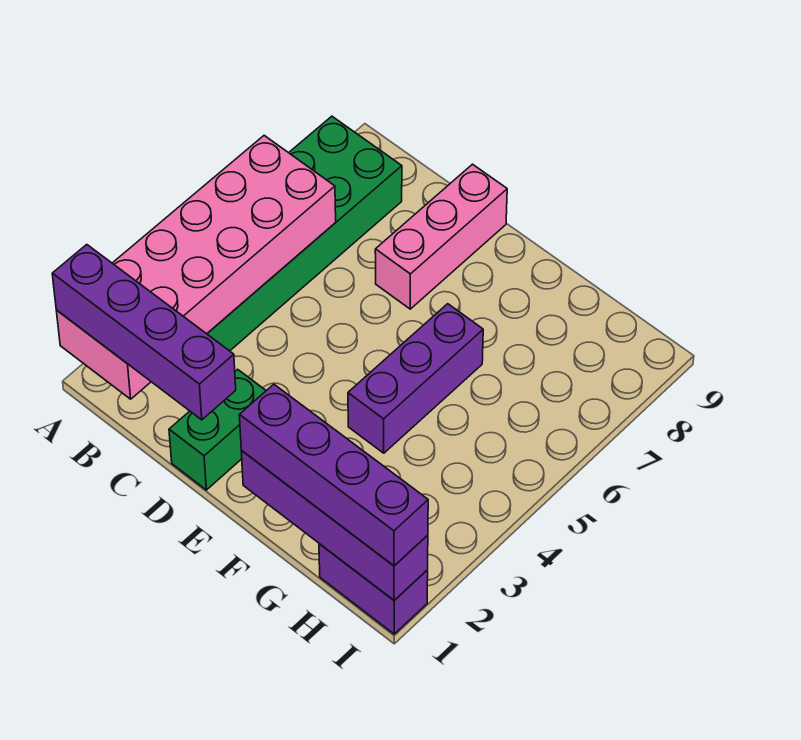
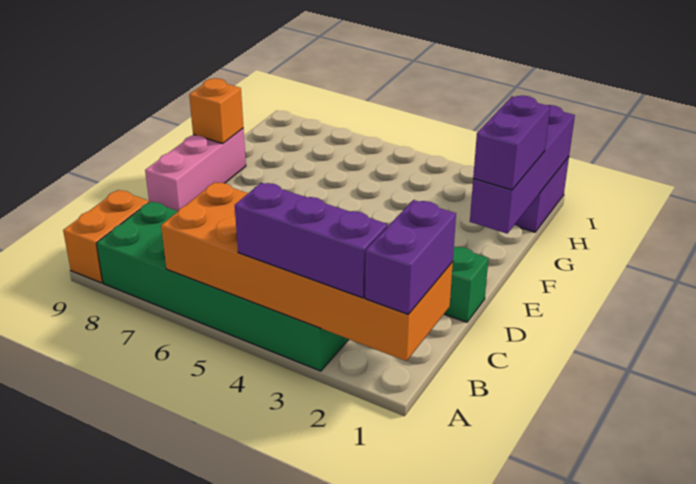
pink brick A1:B6 level 2 -> orange brick A1:B6 level 2
purple brick A1:D1 level 3 -> purple brick A1:B1 level 3
none -> orange brick A9:B9 level 1
pink brick D7:D9 level 1 -> pink brick D9:F9 level 1
purple brick F1:I1 level 3 -> purple brick F1:G1 level 3
purple brick F4:F6 level 1 -> purple brick A2:A4 level 3
none -> orange brick F9 level 2

